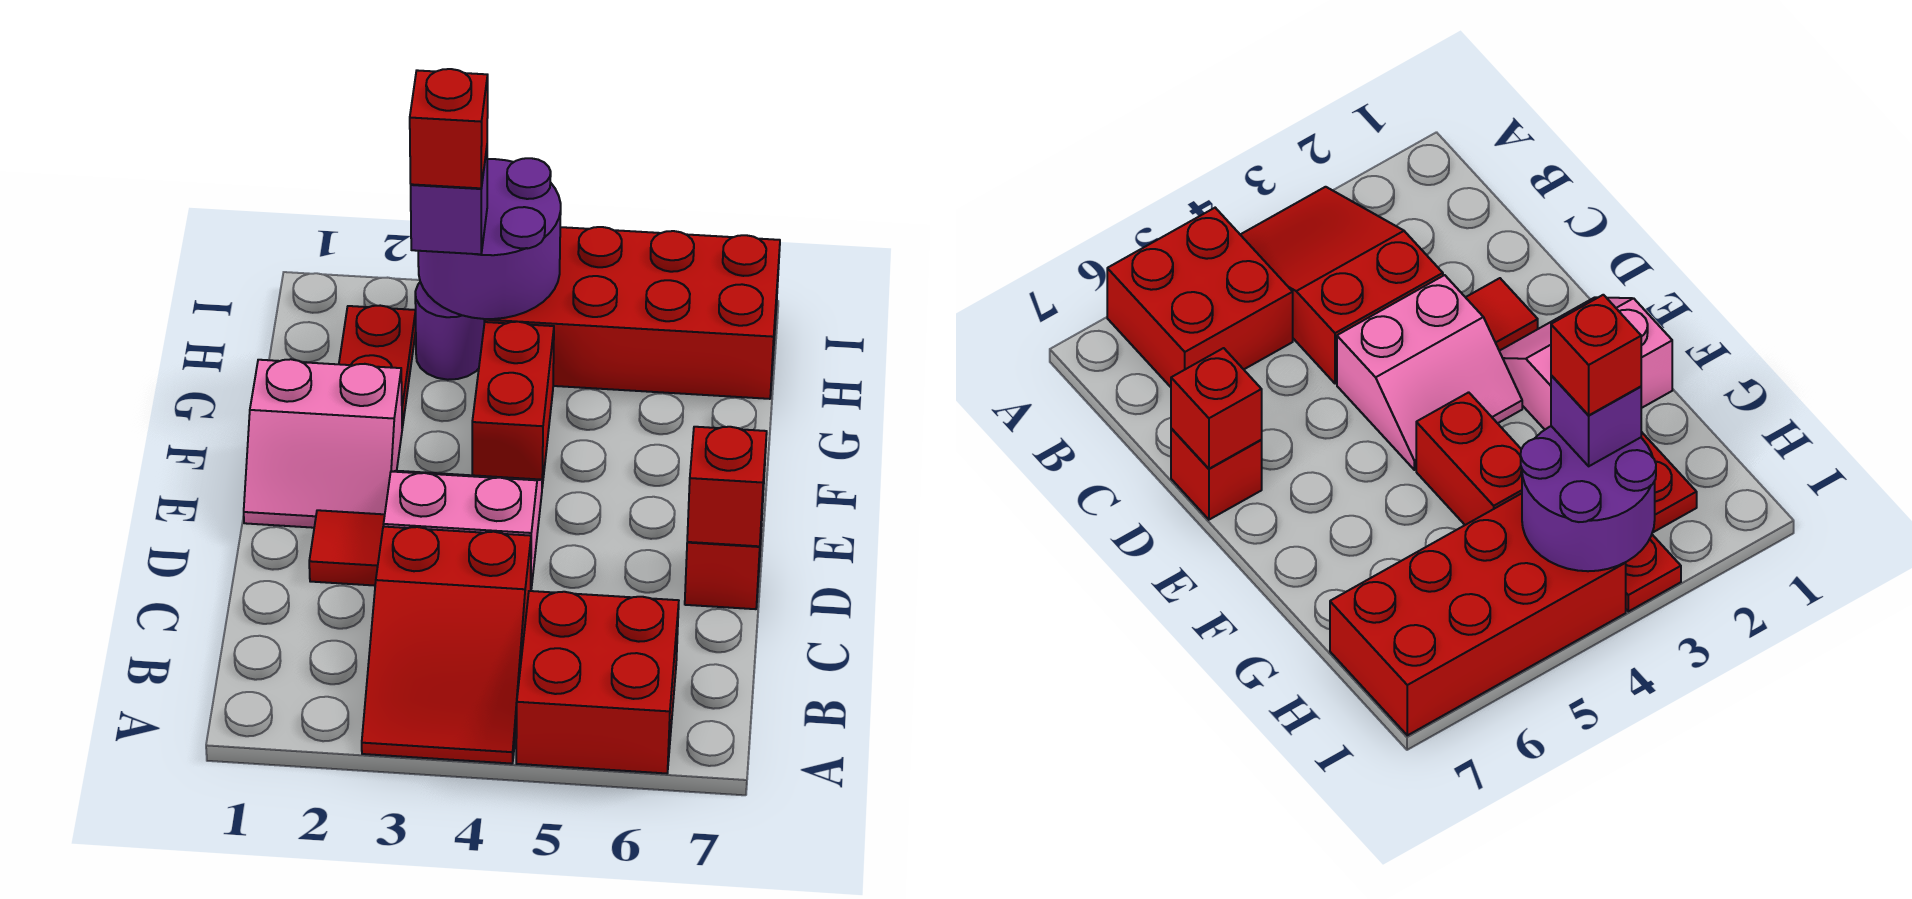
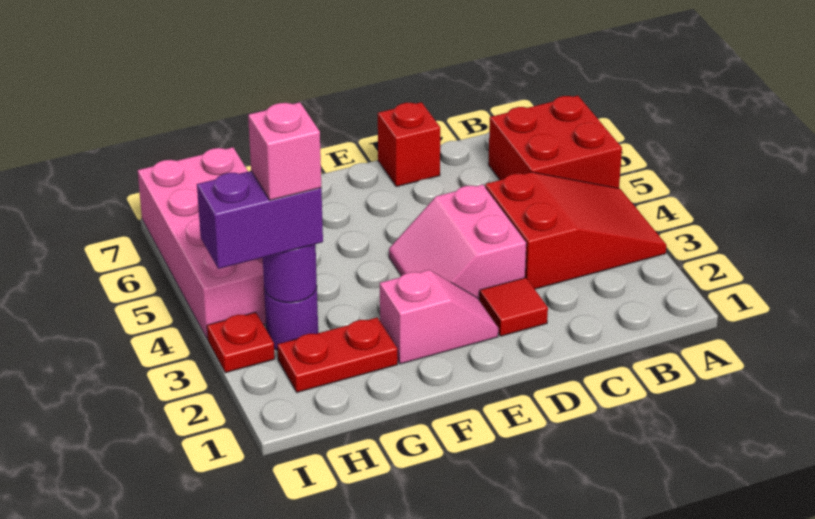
red brick D7 level 2 -> none
pink slope E1:F2 level 1 top F -> pink slope E2:F2 level 1 top F
red brick F4:G4 level 1 -> none
purple round brick H3:I4 level 2 -> purple round brick H3 level 2
purple brick H3 level 3 -> purple brick H3:I3 level 3
red brick H3 level 4 -> pink brick H3 level 4
red brick H4:I7 level 1 -> pink brick H4:I7 level 1

